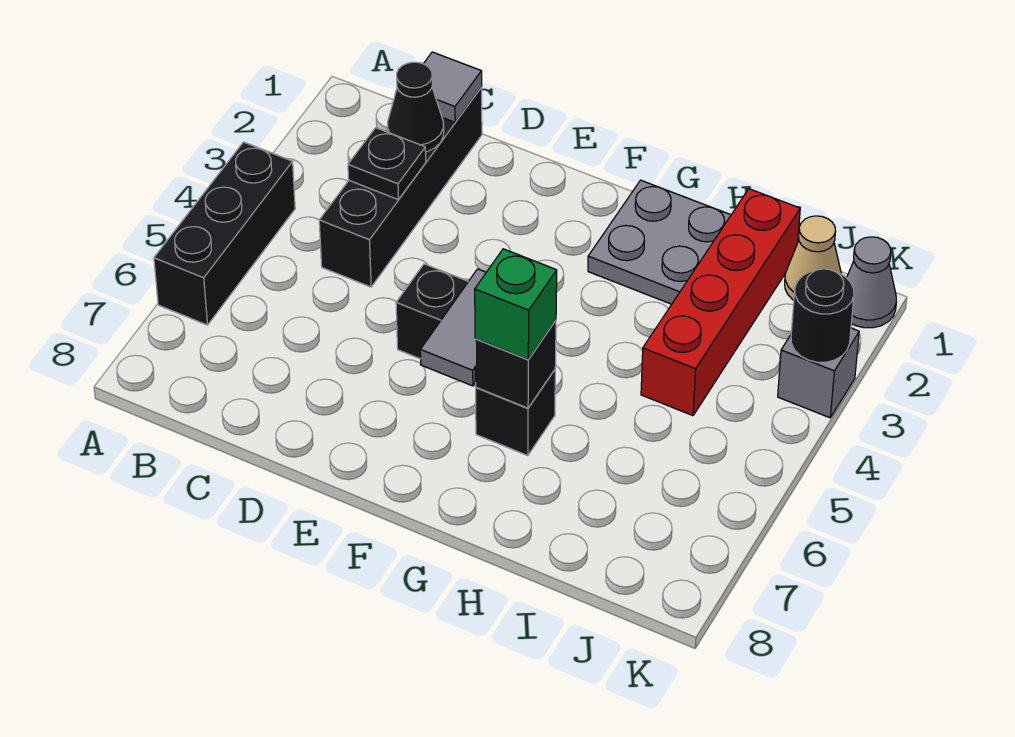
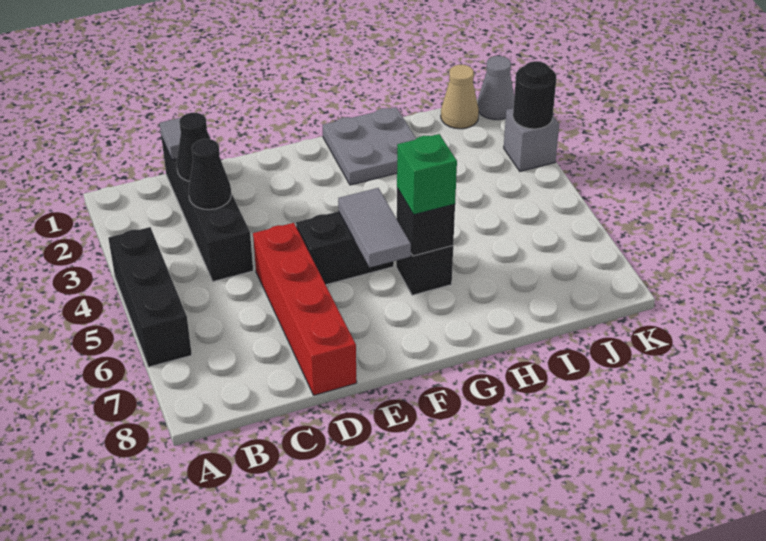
black plate C3 level 2 -> black cone C3 level 2
red brick I1:I4 level 1 -> red brick D5:D8 level 1

